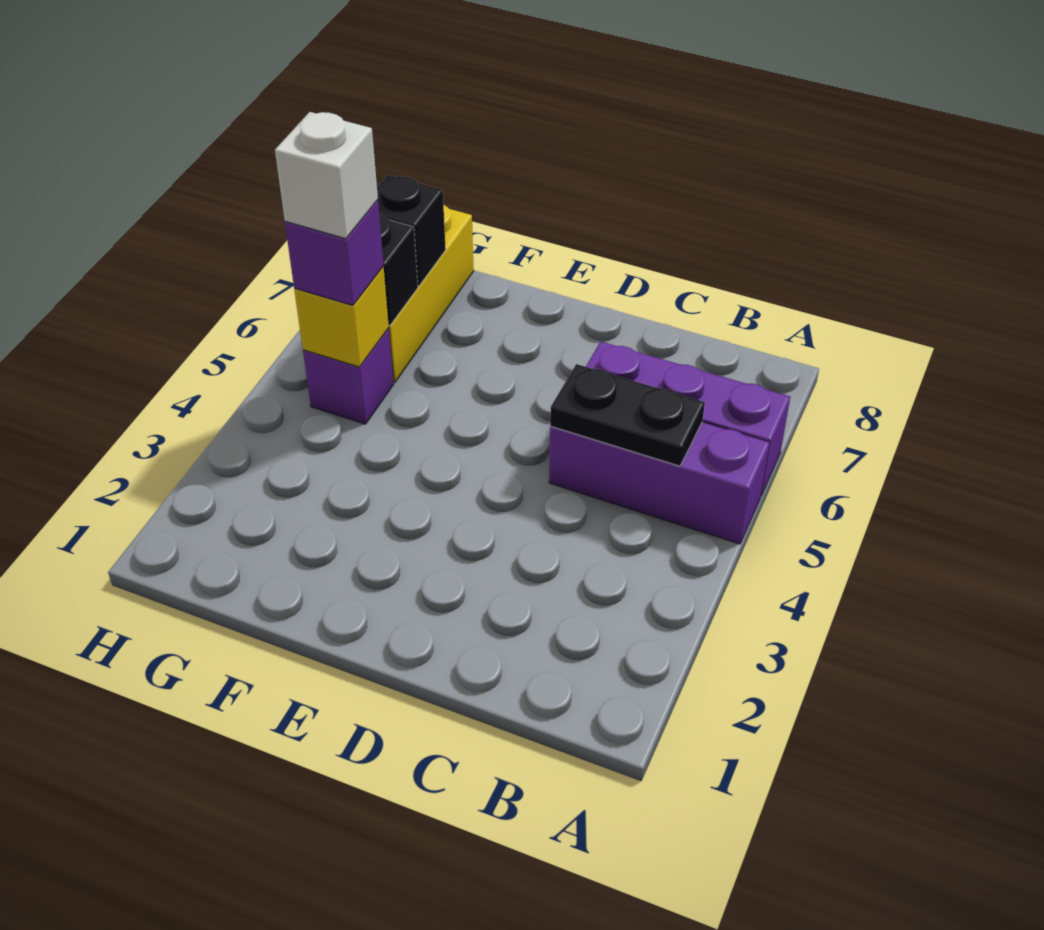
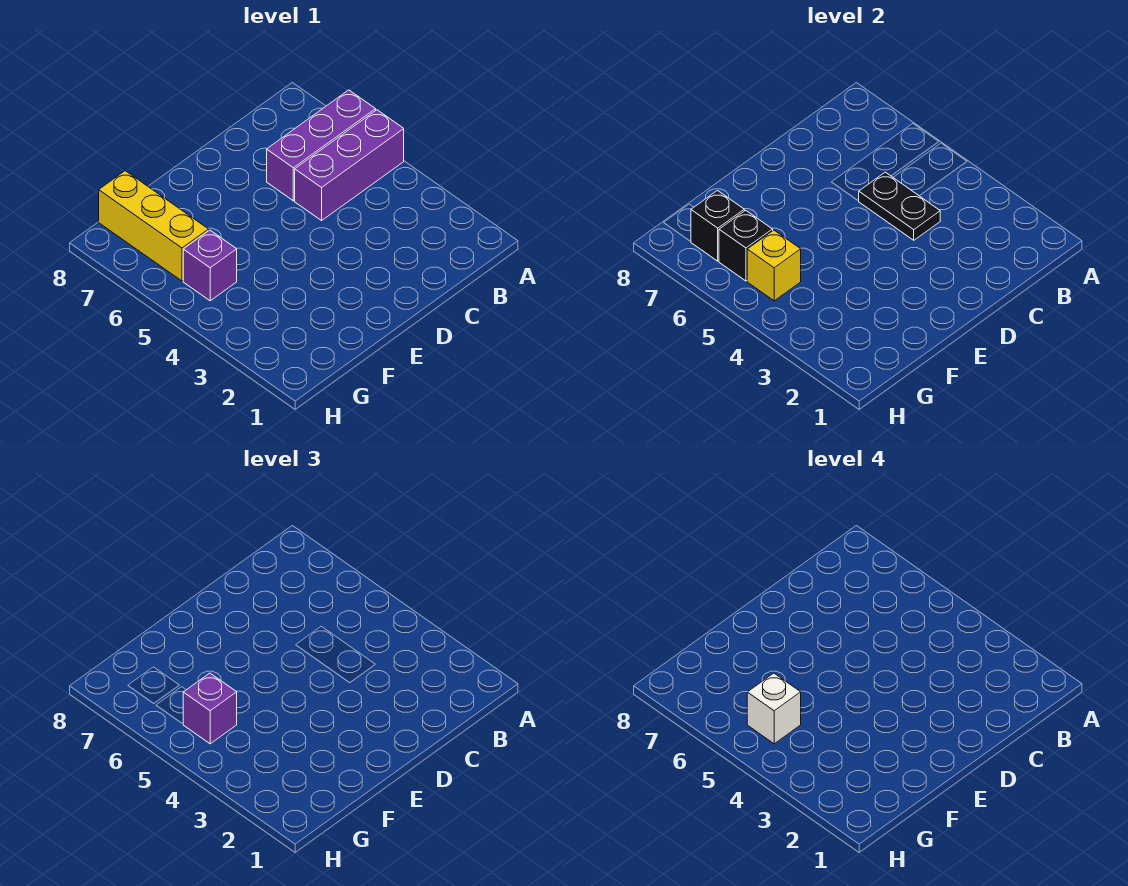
black plate B5:C5 level 2 -> black plate C4:C5 level 2

